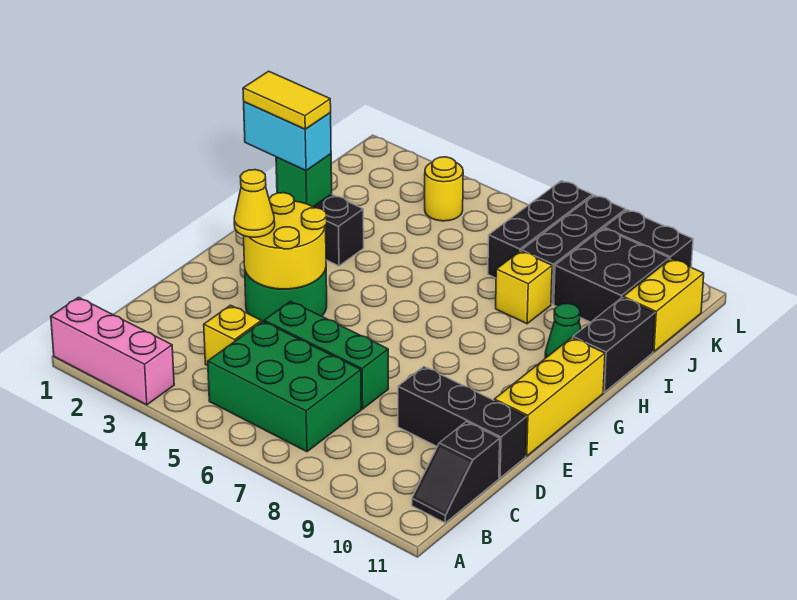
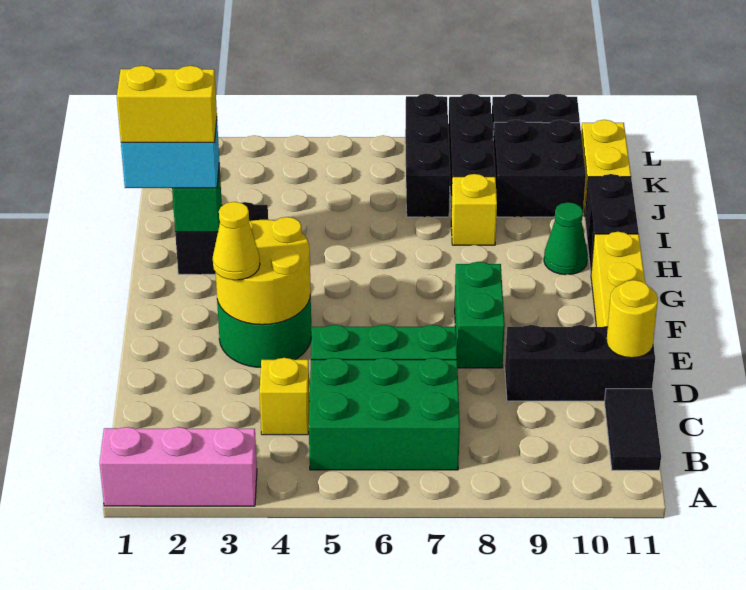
black slope B11:C11 level 1 top C -> black tile B11:C11 level 1
none -> green brick E8:F8 level 1
yellow tile H1:H2 level 4 -> yellow brick H1:H2 level 4
yellow round brick K4 level 1 -> yellow round brick D11 level 2

